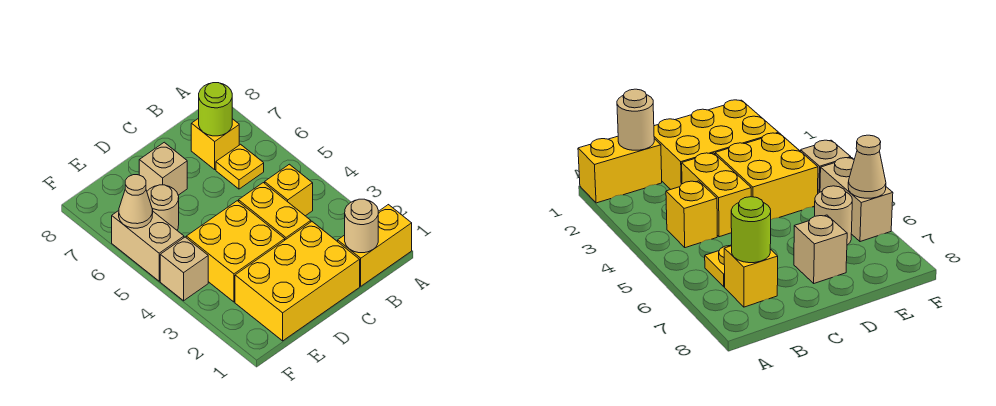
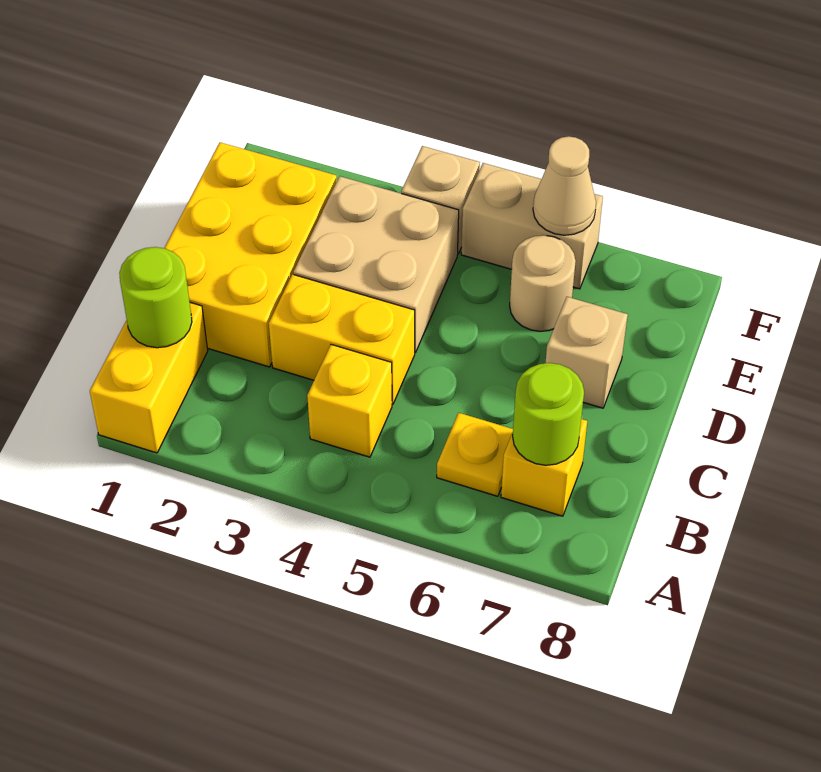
tan round brick B1 level 2 -> lime round brick B1 level 2
yellow brick D3:E4 level 1 -> tan brick D3:E4 level 1

